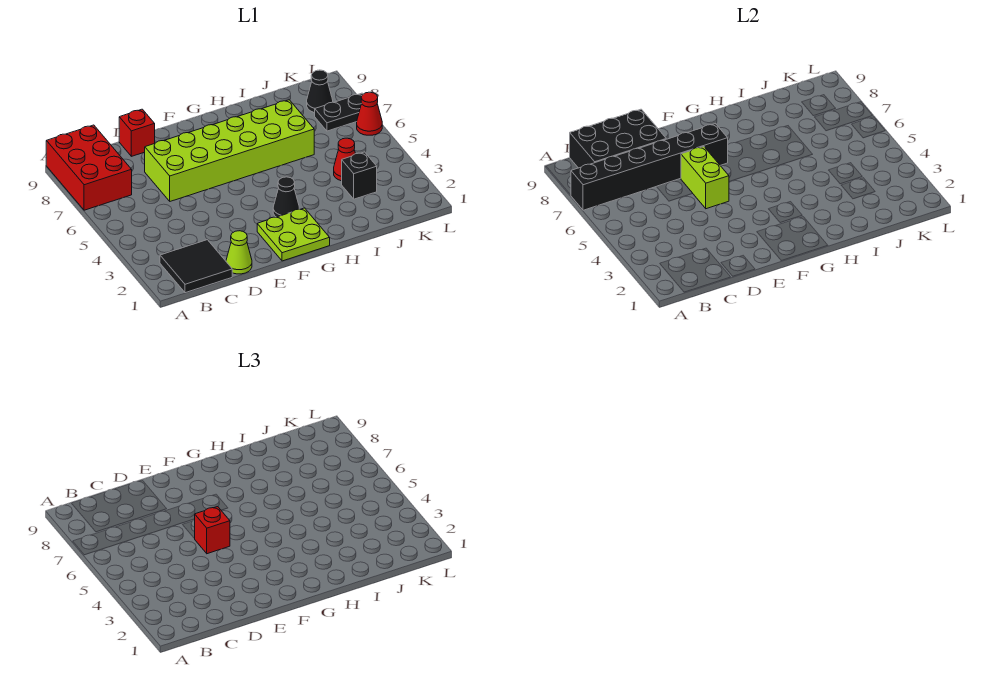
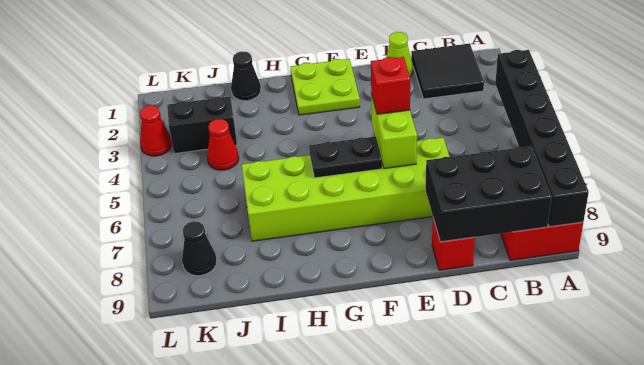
black brick A7:F7 level 2 -> black brick A4:A9 level 2
black cone G3 level 1 -> black cone I1 level 1
black brick J3 level 1 -> black brick J3:K3 level 1
black plate K7:L7 level 1 -> black plate F6:G6 level 2
red cone L6 level 1 -> red cone L3 level 1

